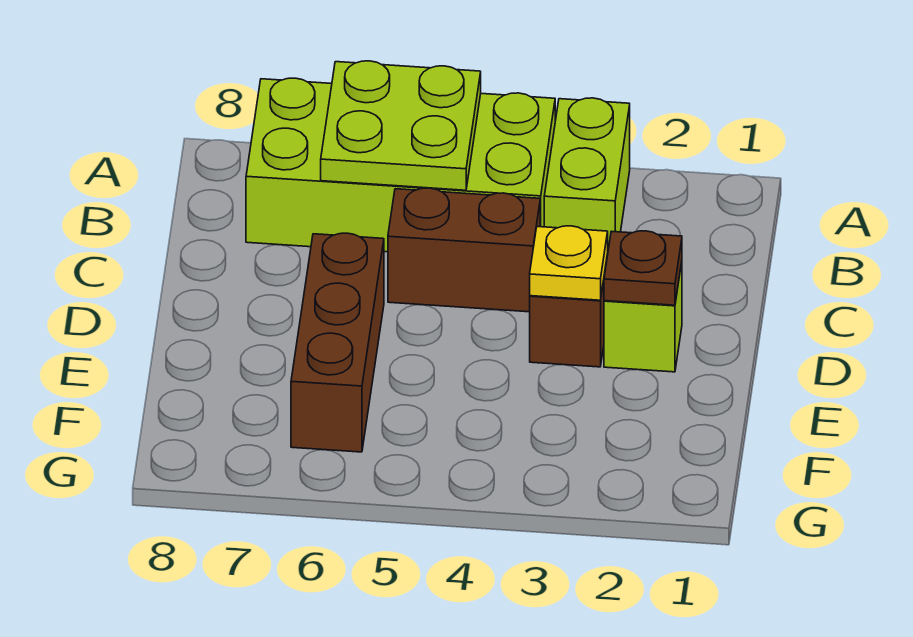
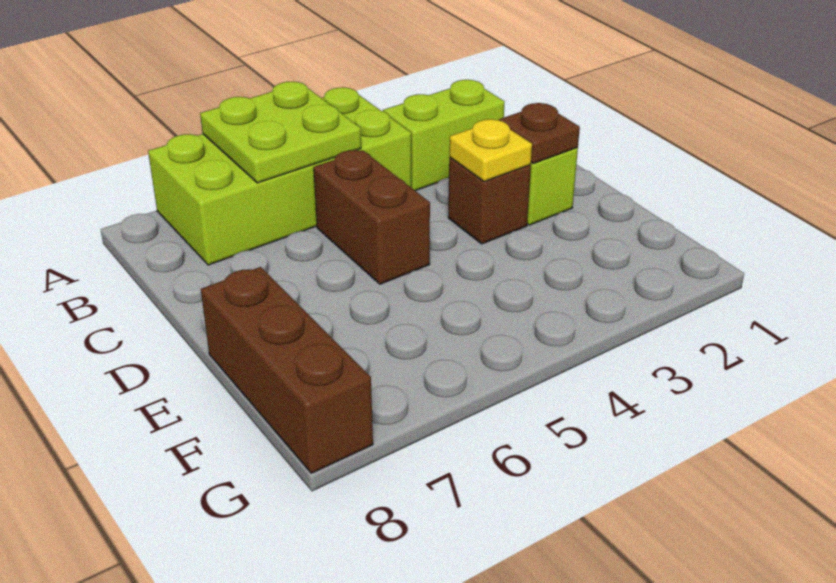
lime brick A3:B3 level 1 -> lime brick B2:B3 level 1
brown brick C4:C5 level 1 -> brown brick C5:D5 level 1
brown brick D6:F6 level 1 -> brown brick E8:G8 level 1

